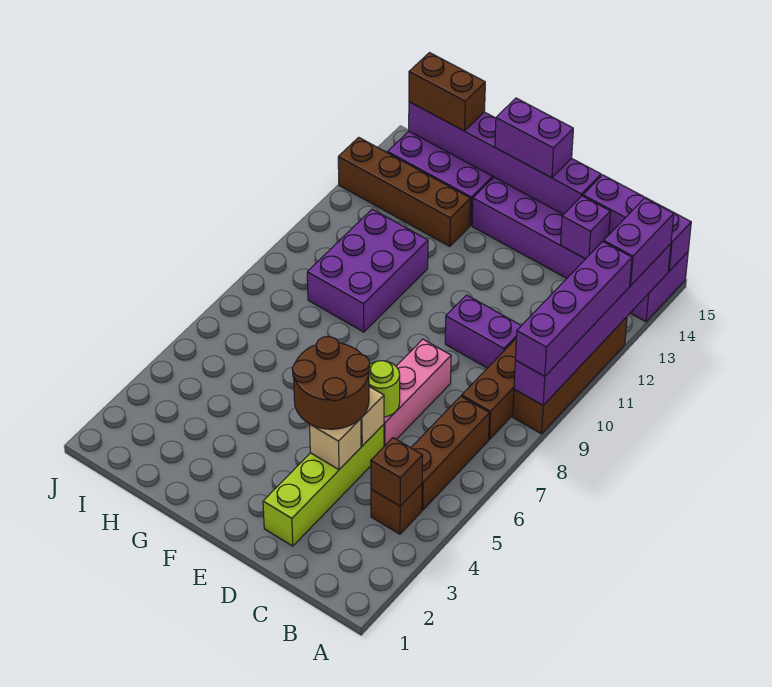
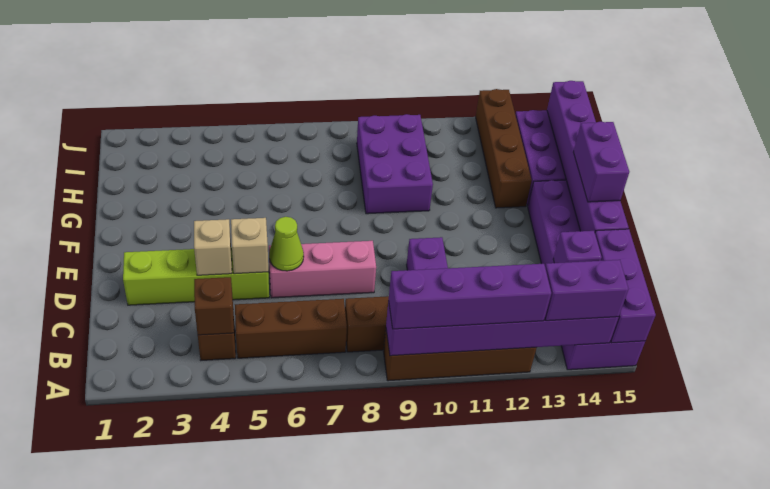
brown round brick D4:E5 level 3 -> none
lime round brick D6 level 2 -> lime cone D6 level 2
purple brick G9:H11 level 1 -> purple brick G9:I10 level 1
brown brick H15:I15 level 3 -> none

